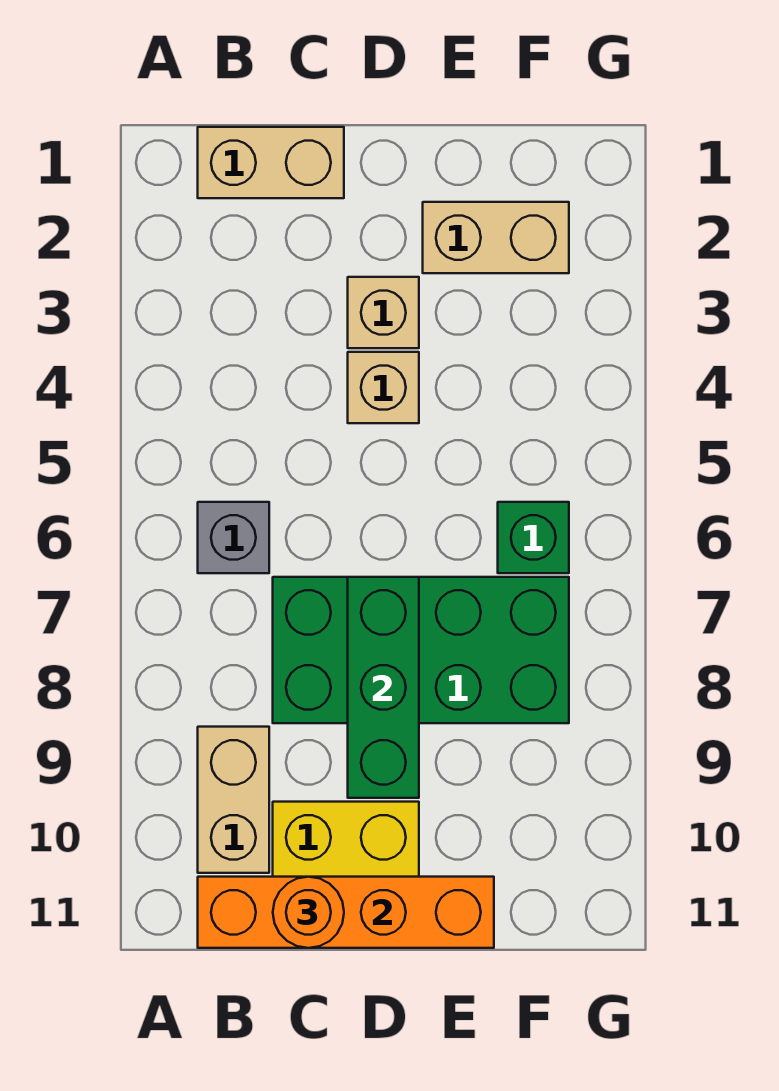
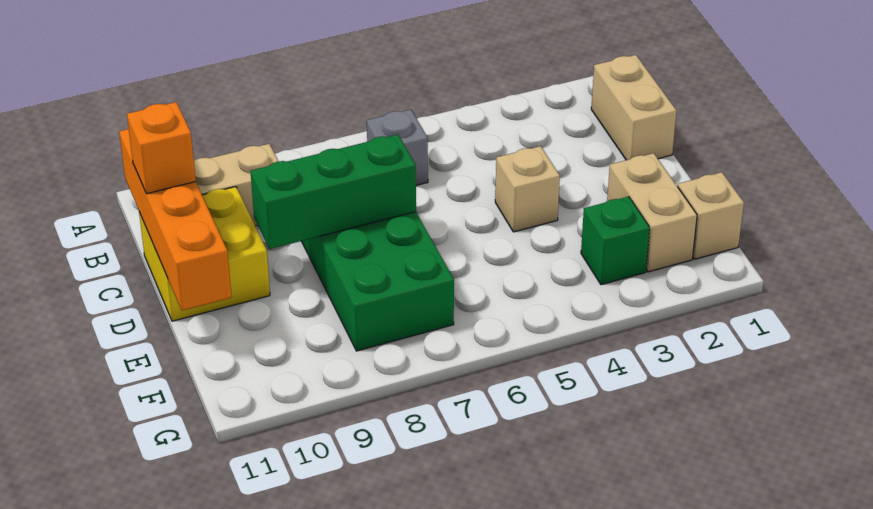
orange round brick C11 level 3 -> orange brick C11 level 3
tan brick D3 level 1 -> tan brick F1 level 1
green brick F6 level 1 -> green brick F3 level 1

